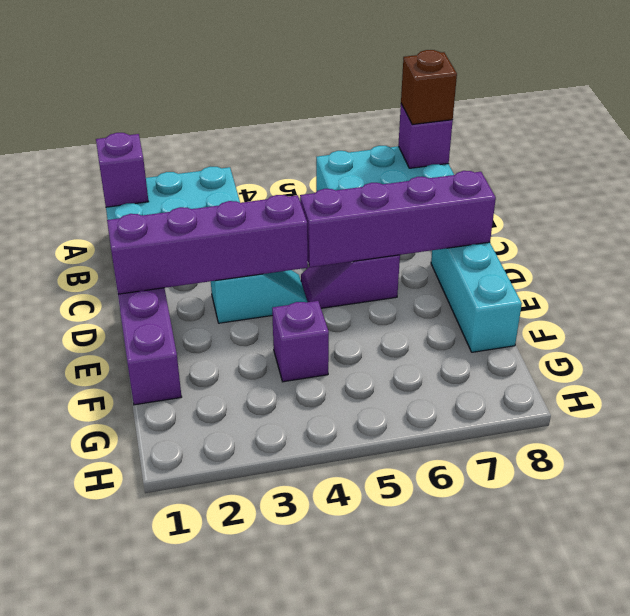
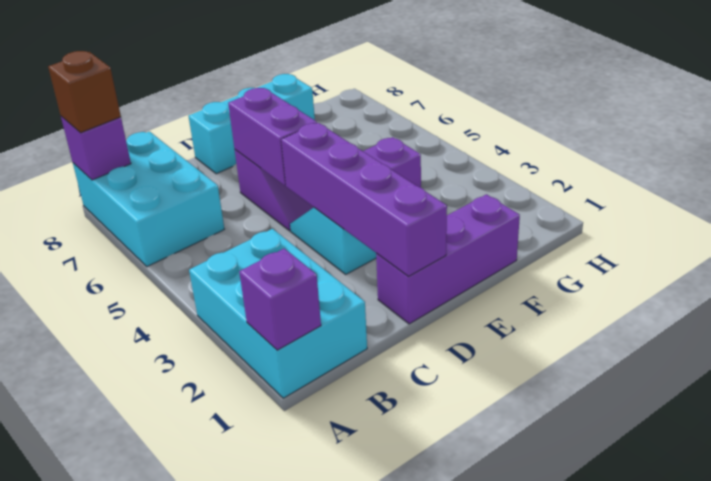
purple brick D5:D8 level 2 -> purple brick D5:D6 level 2

